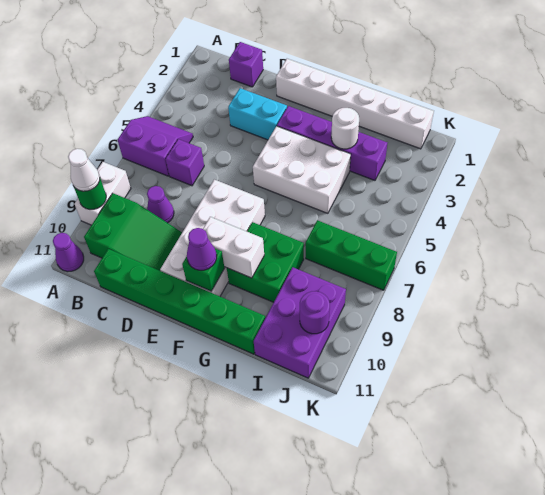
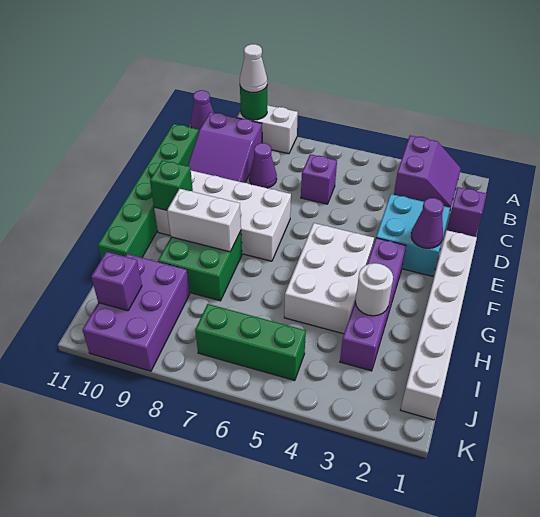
purple slope A5:B6 level 1 top 6 -> purple slope A2:B3 level 1 top 3
green slope B9:D10 level 1 top B -> purple slope B9:D10 level 1 top B
cyan brick D3:E3 level 1 -> cyan brick D2:E3 level 1
white brick F9:G9 level 2 -> white brick G8:G9 level 2
purple cone F10 level 3 -> purple cone E2 level 2
green brick I7:K7 level 1 -> green brick J5:J7 level 1
purple brick I9:J11 level 1 -> purple brick I9:K10 level 1
purple round brick J10 level 2 -> purple brick J10 level 2

